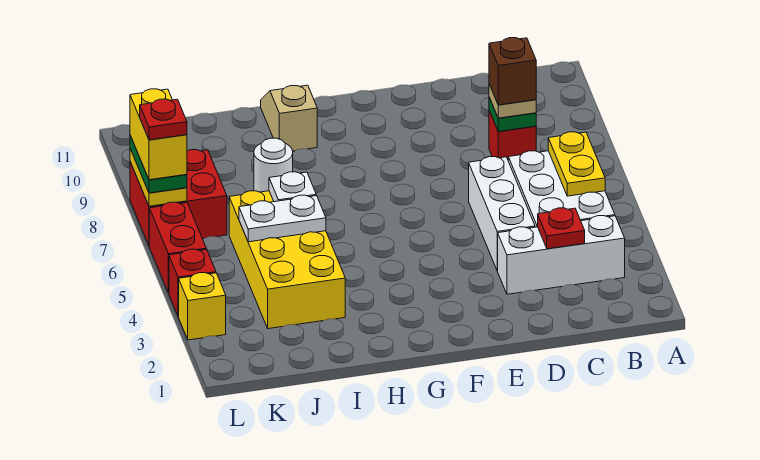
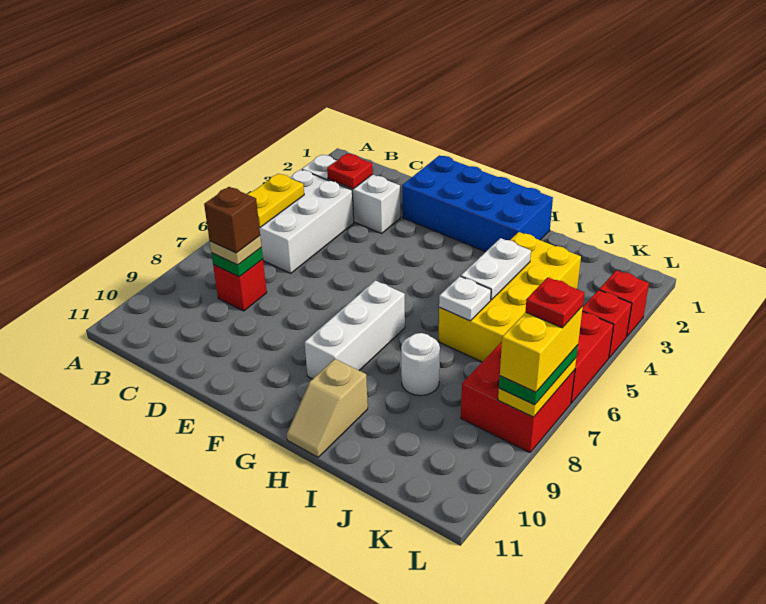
white brick D4:D6 level 1 -> white brick G7:G9 level 1
none -> blue brick E1:H2 level 1
white plate I5:J5 level 2 -> white plate I4:I5 level 2
yellow brick L3 level 1 -> red brick L3 level 1

